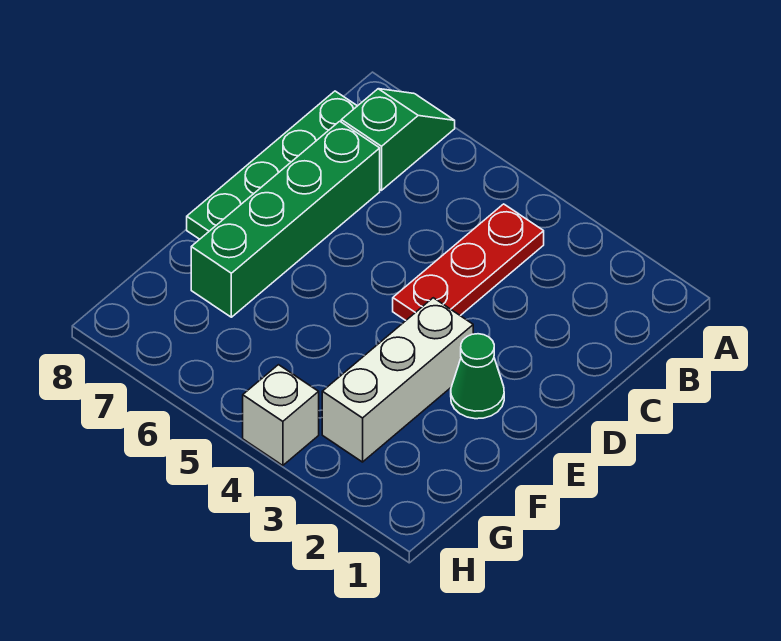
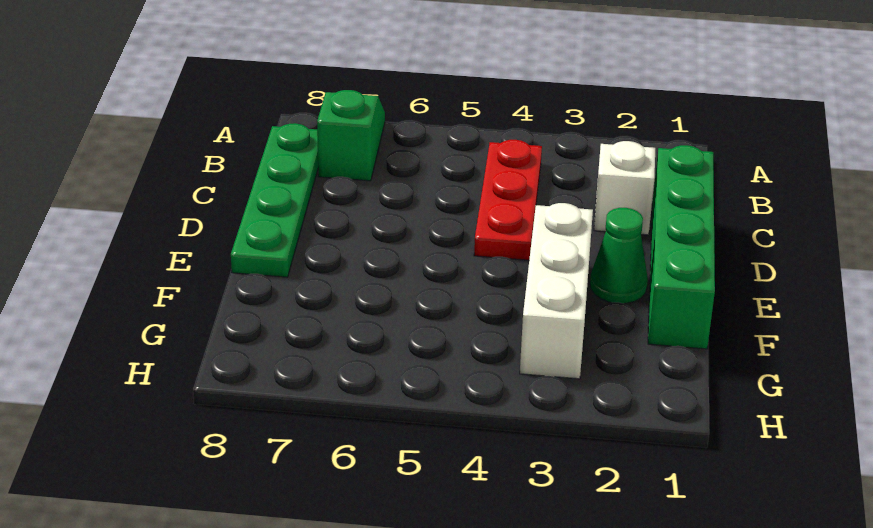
green brick C7:F7 level 1 -> green brick C1:F1 level 1
white brick H4 level 1 -> white brick C2 level 1

